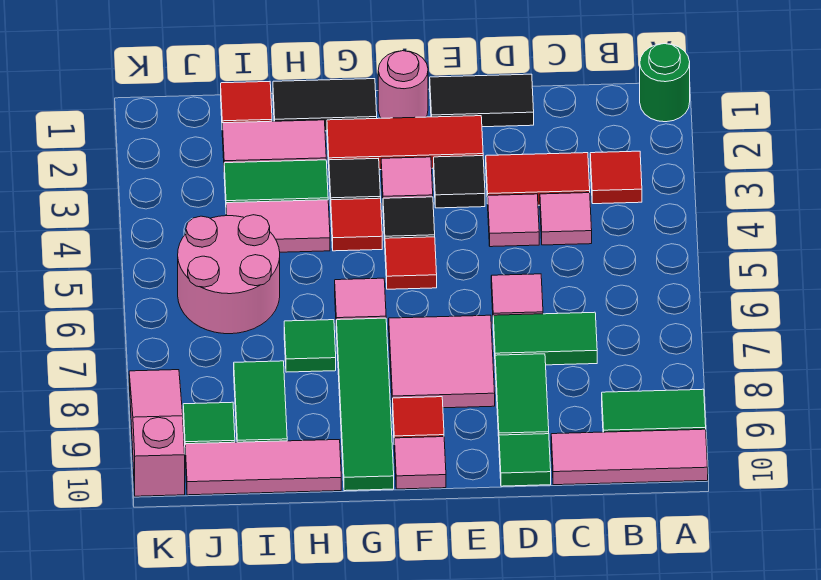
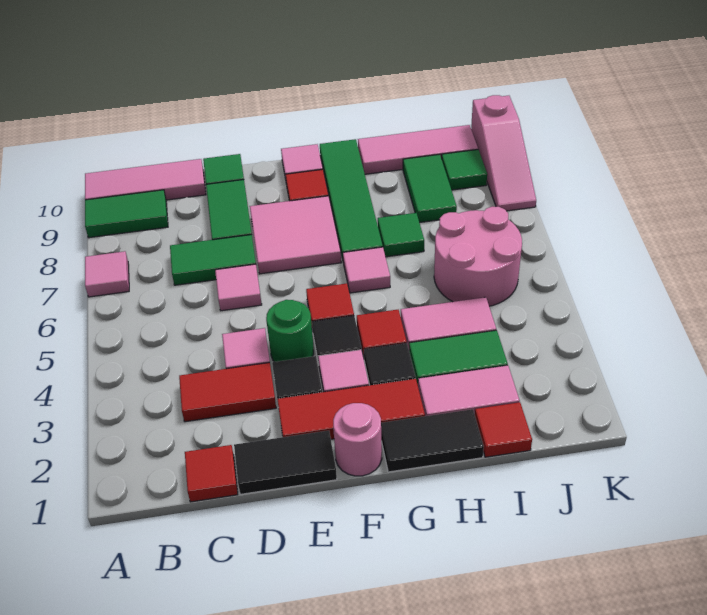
green round brick A1 level 1 -> green round brick E4 level 1
red tile B3 level 1 -> red tile C1 level 1
pink tile C4 level 1 -> pink tile A7 level 1

